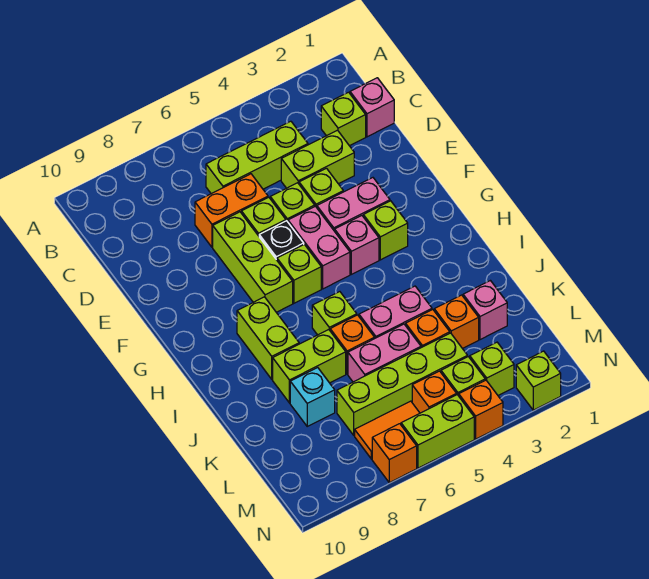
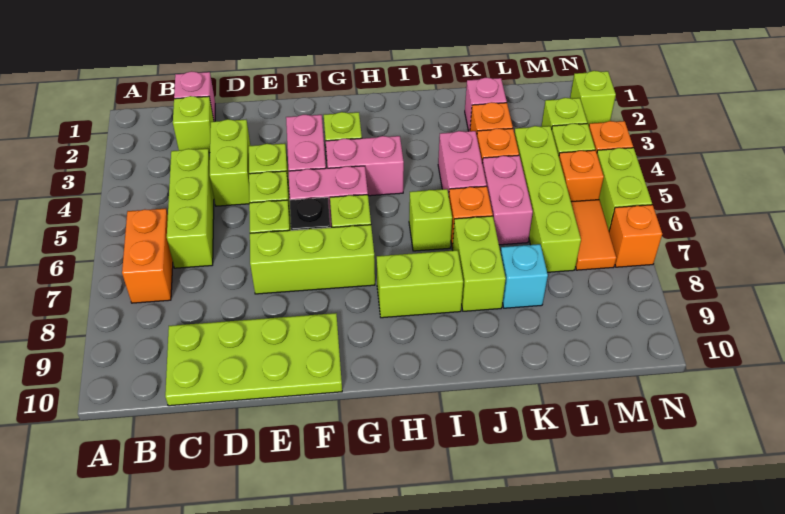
none -> lime plate C9:F10 level 1
orange brick D6:D7 level 1 -> orange brick B6:B7 level 1
pink brick G4 level 1 -> pink brick G4:H4 level 1

